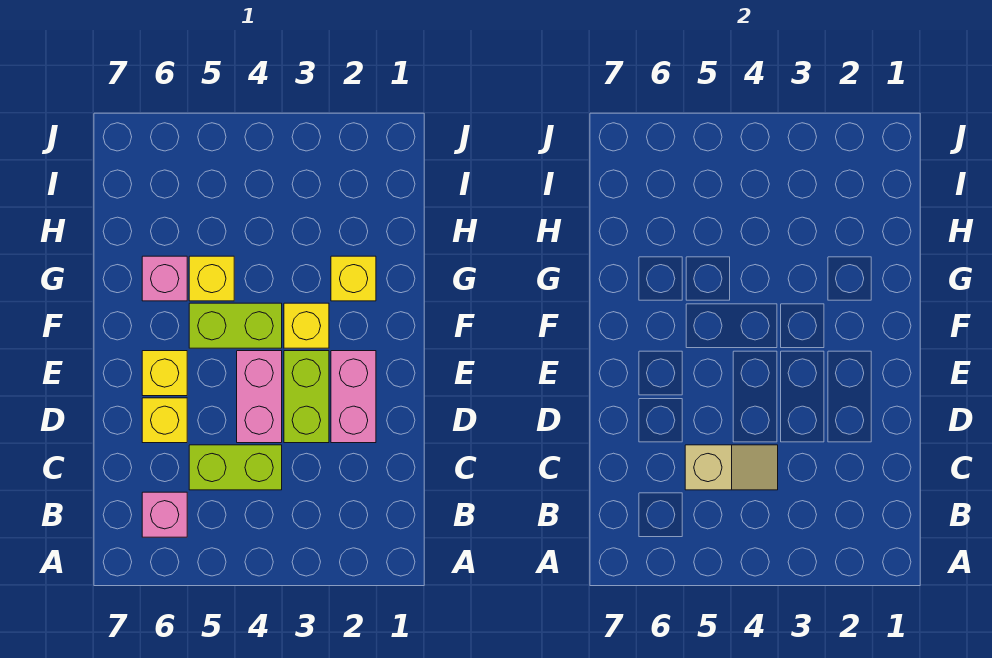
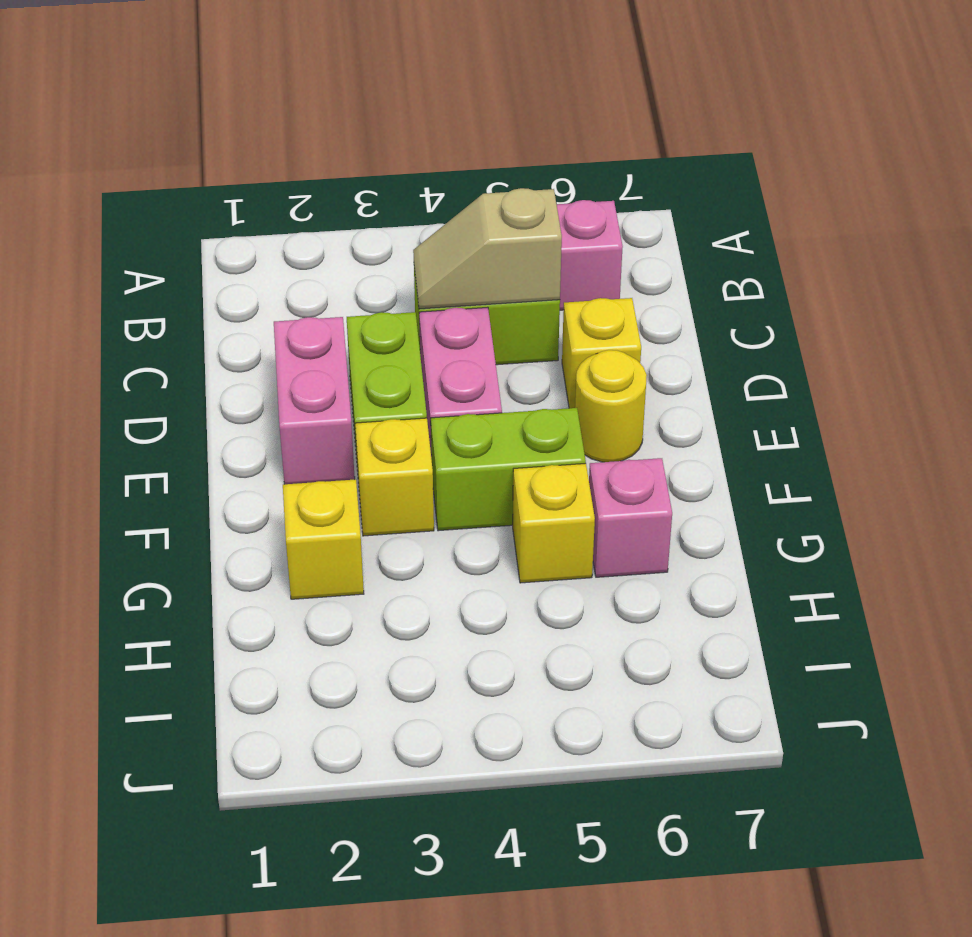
yellow brick E6 level 1 -> yellow round brick E6 level 1

